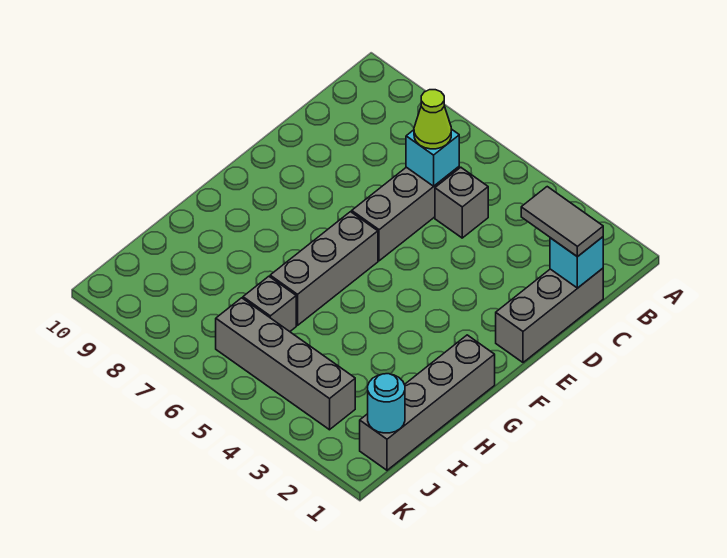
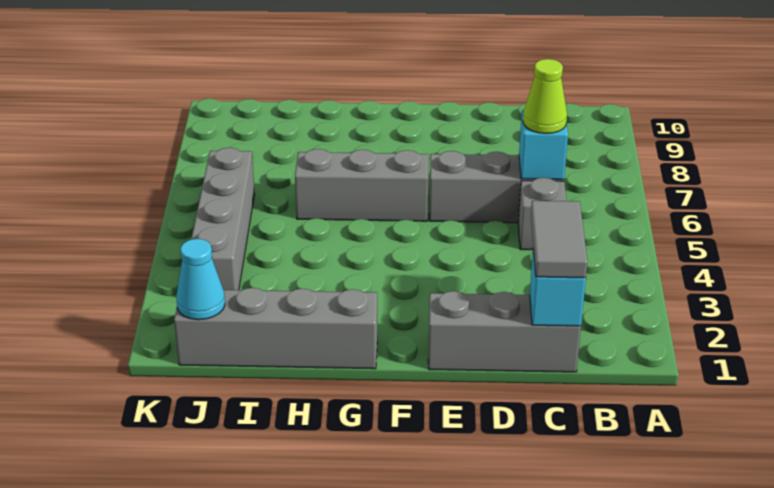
grey brick I6 level 1 -> none
cyan round brick J1 level 2 -> cyan cone J1 level 2

